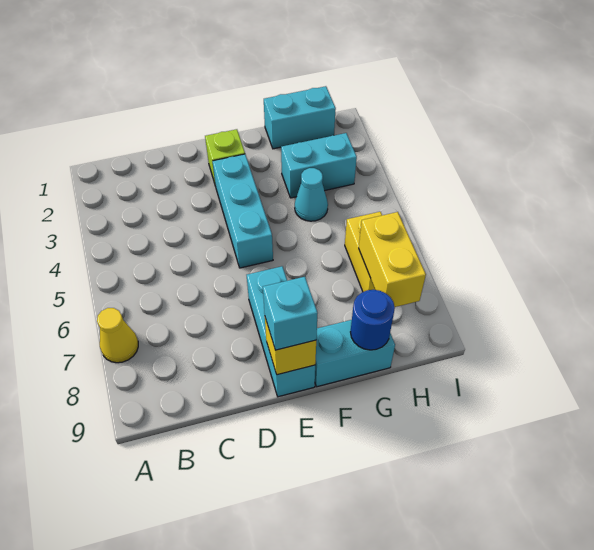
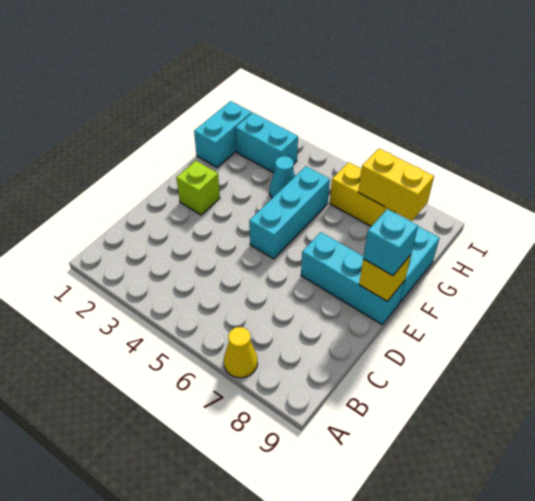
cyan brick E3:E5 level 1 -> cyan brick E5:G5 level 1
cyan brick G3:H3 level 1 -> cyan brick H2:H3 level 1
blue round brick G9 level 2 -> none

